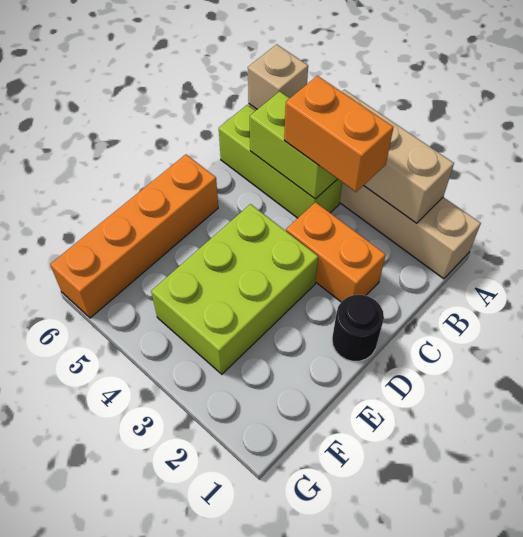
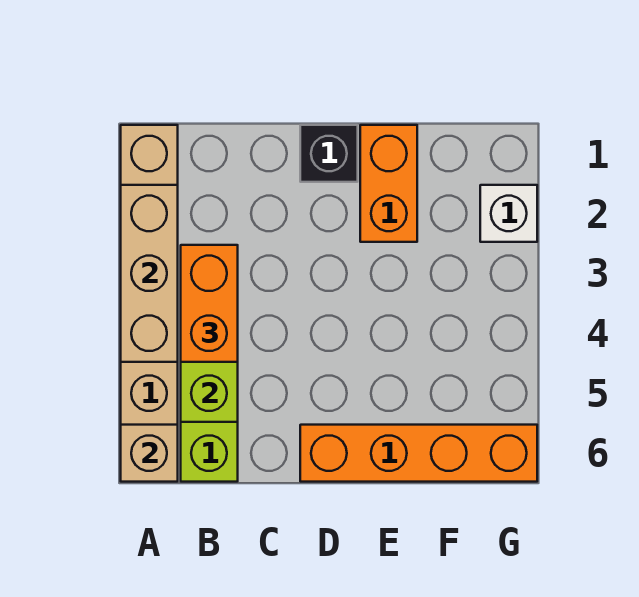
orange brick C2:C3 level 1 -> orange brick E1:E2 level 1
black round brick D1 level 1 -> black brick D1 level 1
lime brick D3:F4 level 1 -> none
none -> white brick G2 level 1

